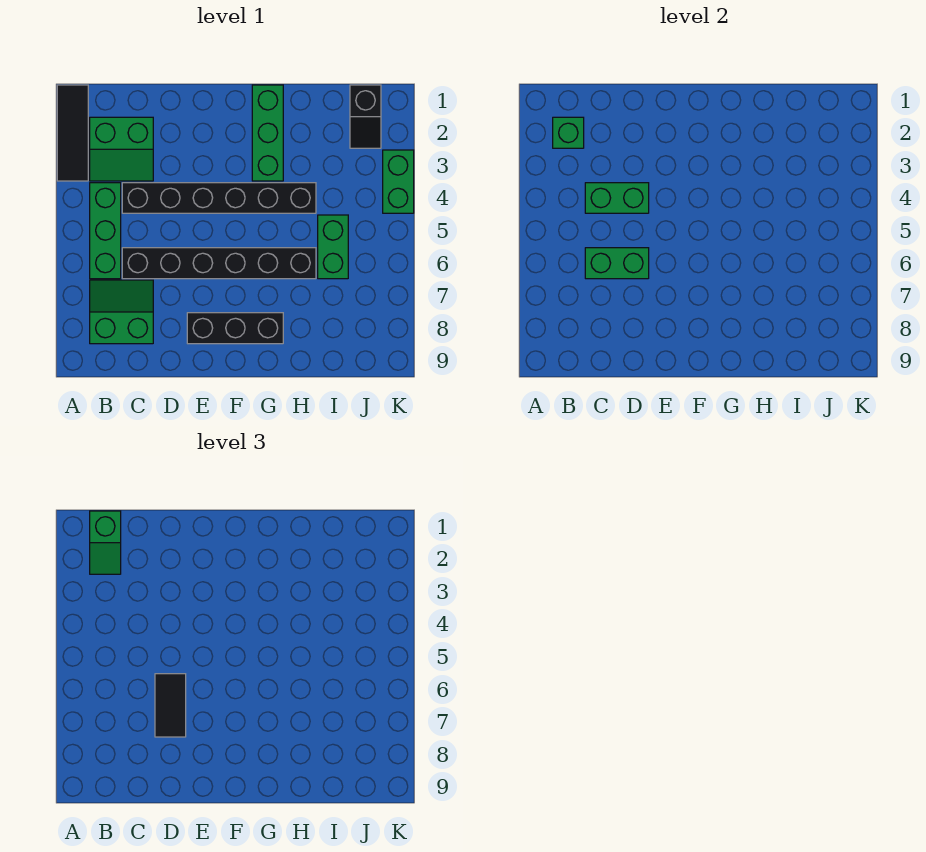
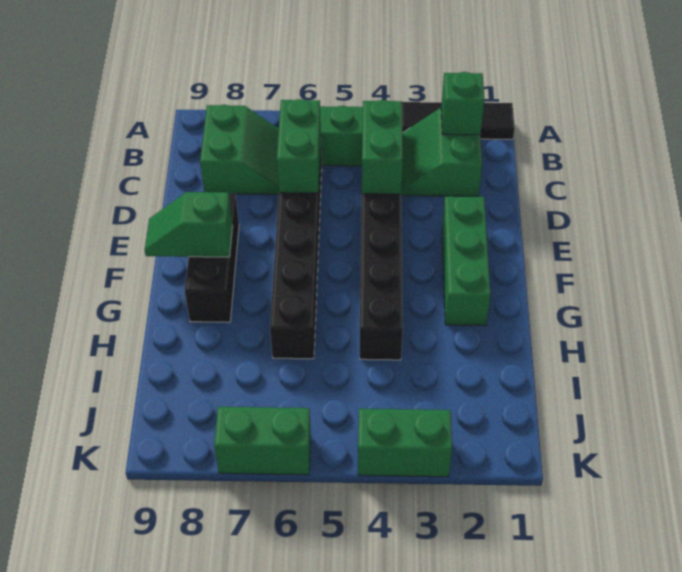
green slope B1:B2 level 3 top 1 -> green slope F8:F9 level 2 top 8
black tile D6:D7 level 3 -> none
green brick G1:G3 level 1 -> green brick E2:G2 level 1
green brick I5:I6 level 1 -> green brick K6:K7 level 1
black slope J1:J2 level 1 top 1 -> none

